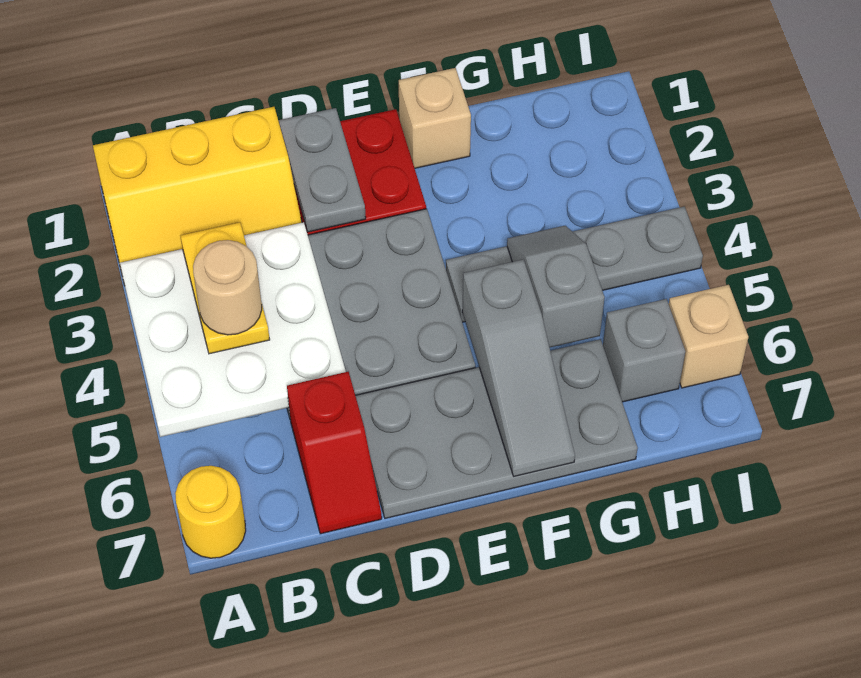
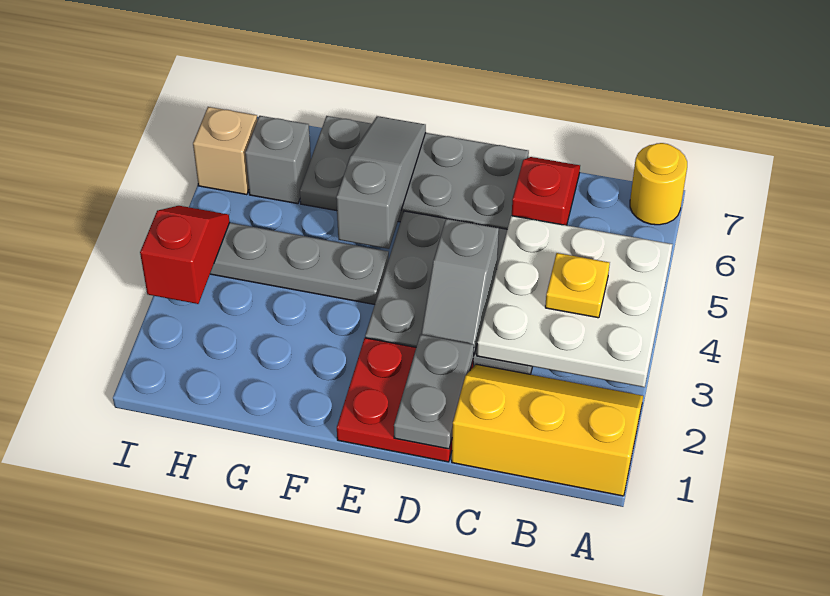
yellow plate B3:B4 level 3 -> yellow plate B4 level 3
tan round brick B4 level 4 -> none
tan brick F1 level 1 -> none
grey slope G4:G5 level 2 top 5 -> grey slope D3:D4 level 2 top 4
none -> red slope I3:I4 level 2 top 3

